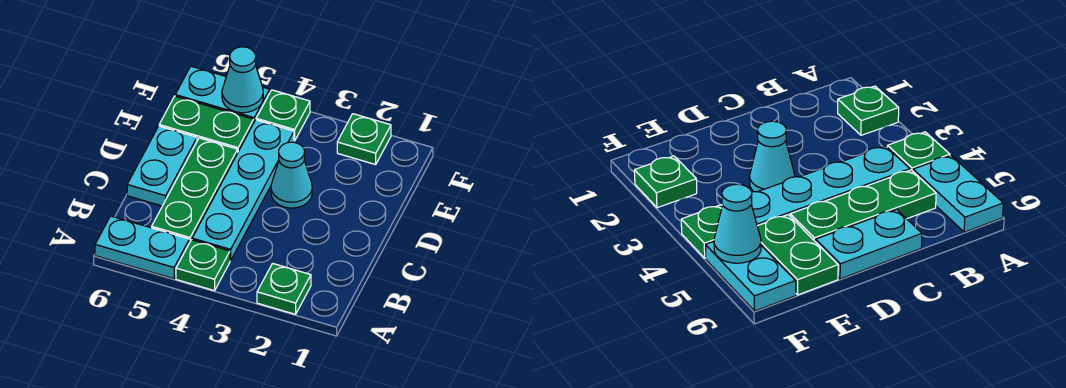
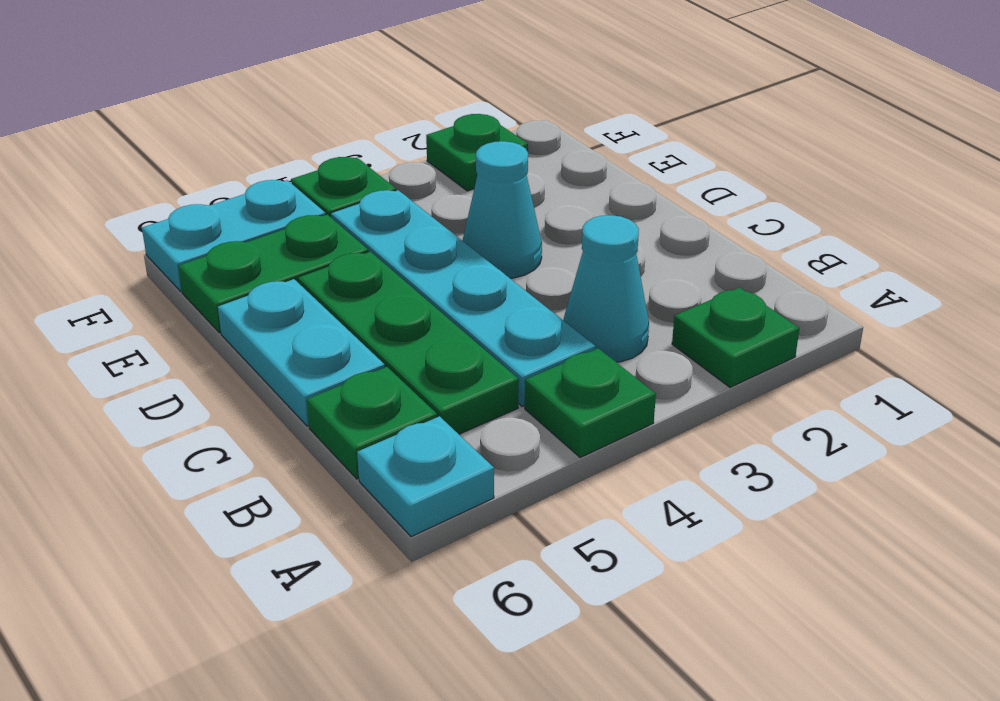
cyan plate A5:A6 level 1 -> cyan plate A6 level 1
none -> green plate B6 level 1
cyan cone F5 level 2 -> cyan cone B3 level 1

